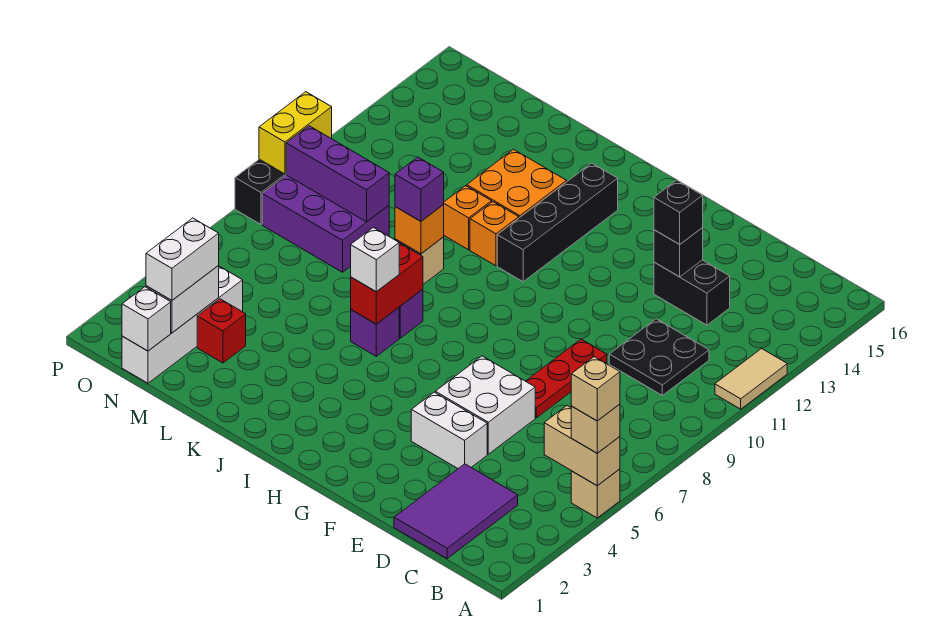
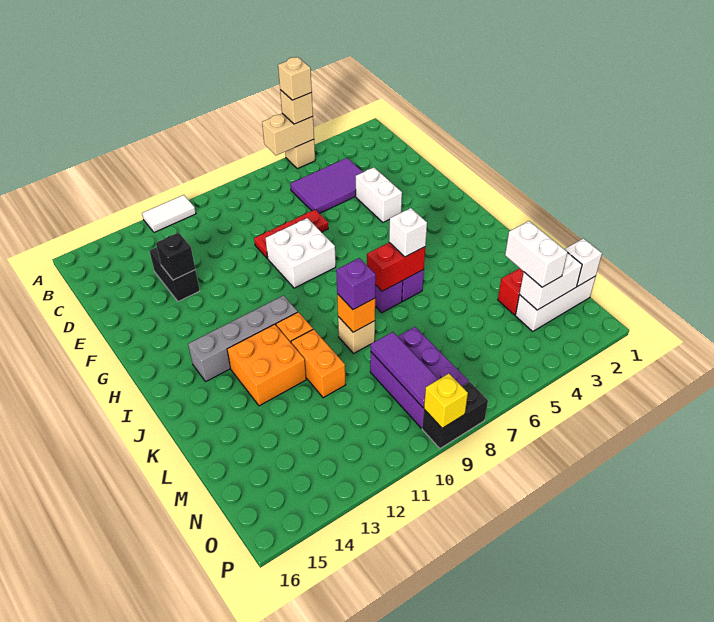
tan brick A5:B5 level 2 -> tan brick A5:A6 level 2
tan tile A11:A12 level 1 -> white tile A11:A12 level 1
purple tile C1:D3 level 1 -> purple tile C4:D6 level 1
black plate C10:D11 level 1 -> none
white brick E5:F6 level 1 -> white brick F8:G9 level 1
black brick E13 level 3 -> none
black brick I11:I14 level 1 -> grey brick I11:I14 level 1
orange brick K11 level 1 -> orange brick K11:L11 level 1
purple brick M9:O9 level 2 -> purple tile M9:O9 level 2
white brick N1:N4 level 1 -> white brick N1:N3 level 1
white brick N2:N3 level 3 -> white brick M3:N3 level 3
yellow brick P9:P10 level 2 -> yellow brick P9 level 2

